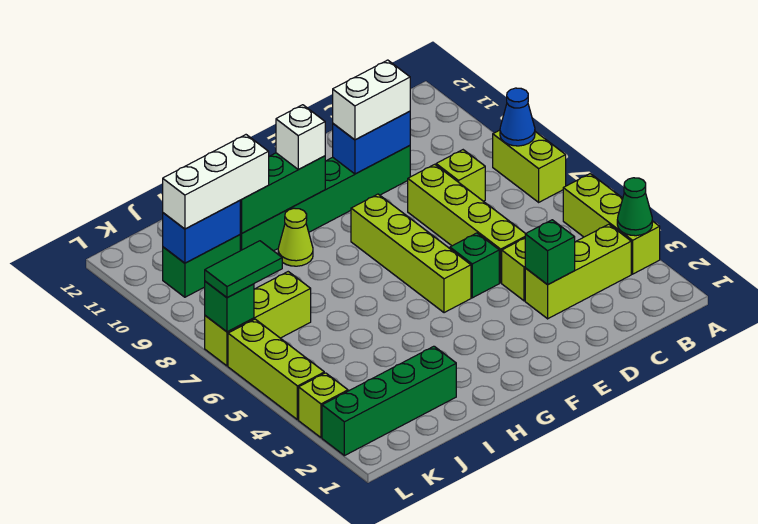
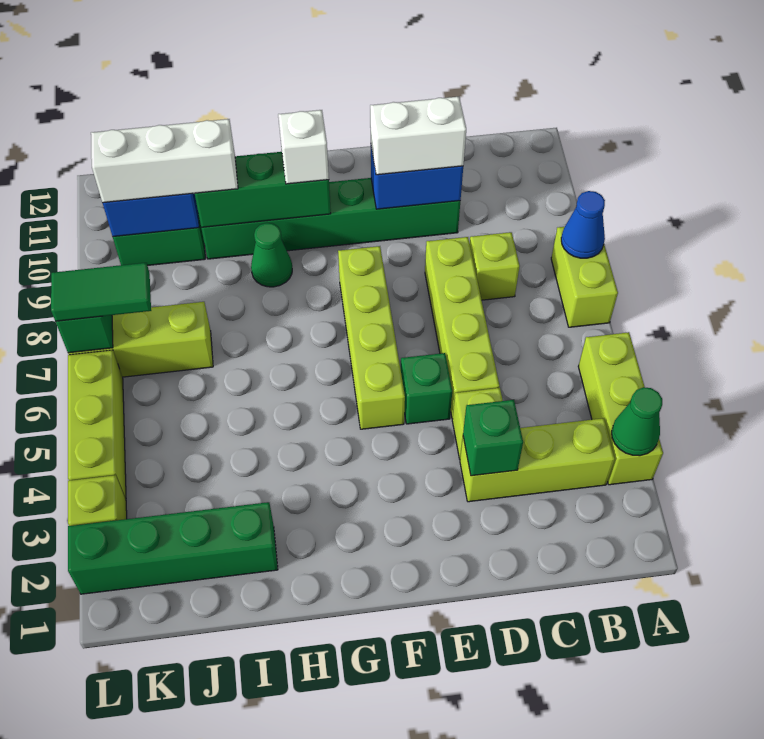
lime cone H9 level 1 -> green cone H9 level 1

